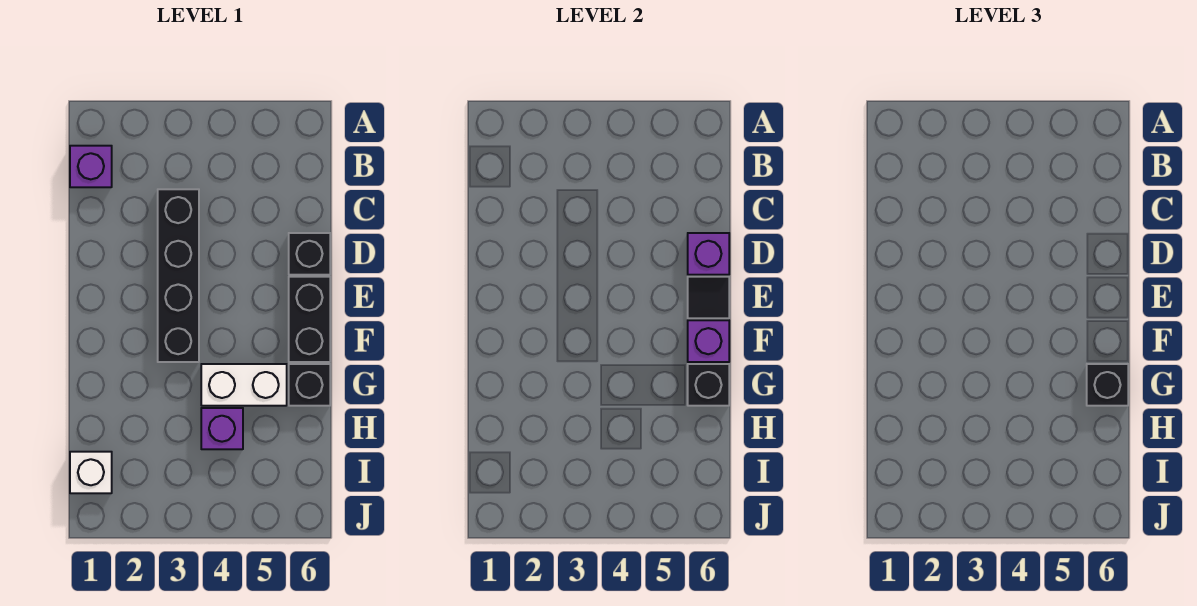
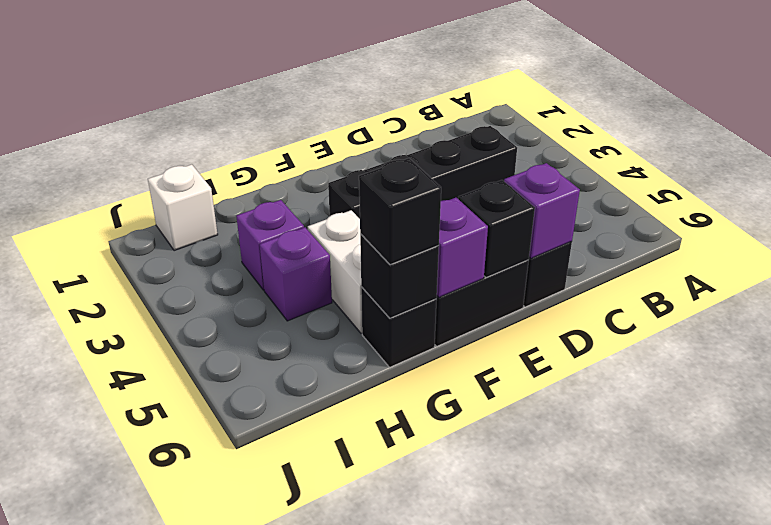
purple brick B1 level 1 -> purple brick H3 level 1
black tile E6 level 2 -> black brick E6 level 2

